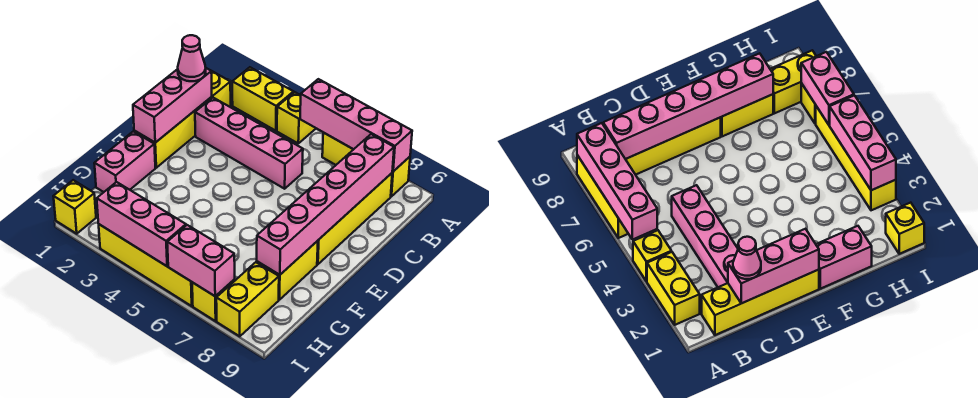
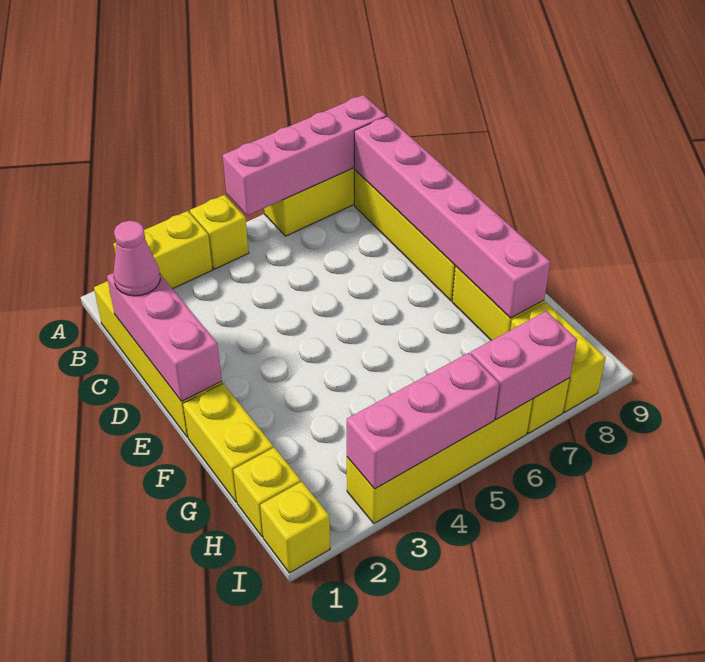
pink brick C2:C5 level 1 -> none
pink brick F1:G1 level 1 -> yellow brick F1:G1 level 1
none -> yellow brick H1 level 1

